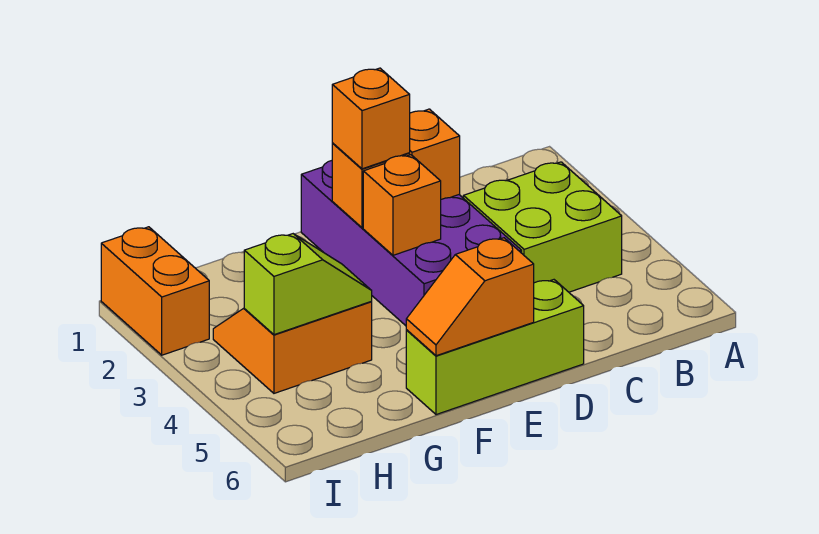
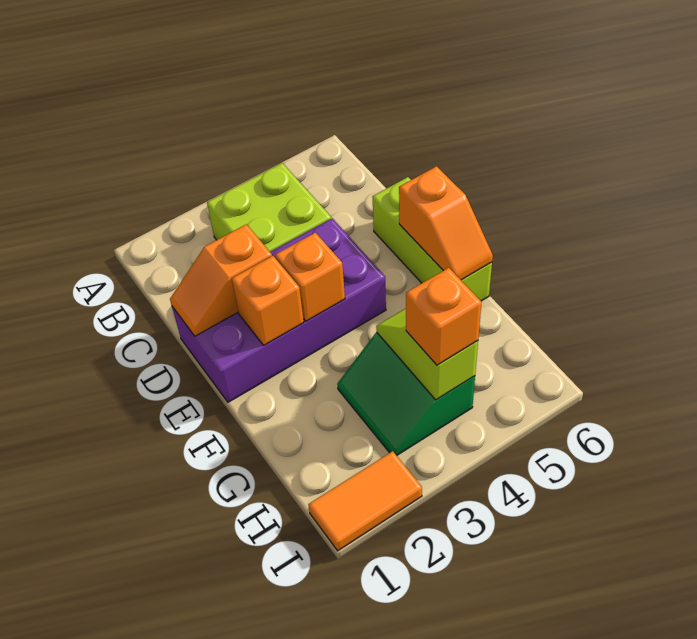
orange brick E2 level 3 -> orange brick H4 level 3
orange slope G3:H4 level 1 top 4 -> green slope G3:H4 level 1 top 4
orange brick I1:I2 level 1 -> orange tile I1:I2 level 1

